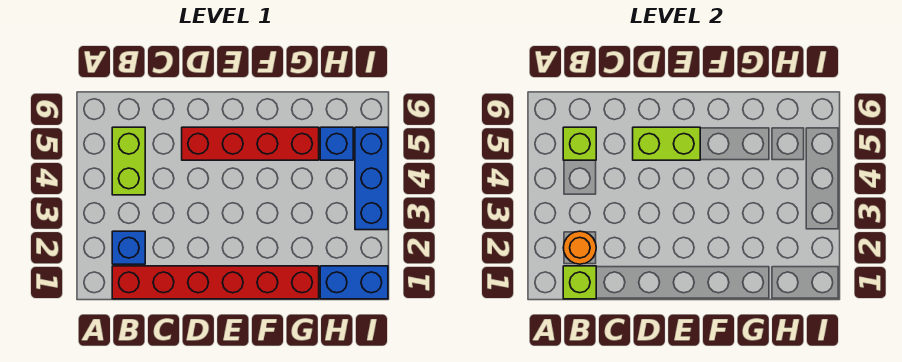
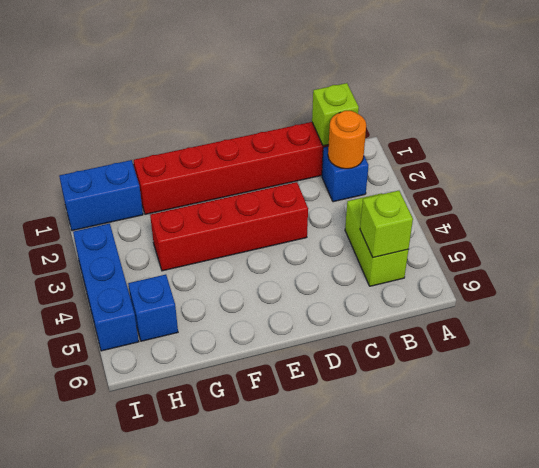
red brick D5:G5 level 1 -> red brick D3:G3 level 1
lime brick D5:E5 level 2 -> none

